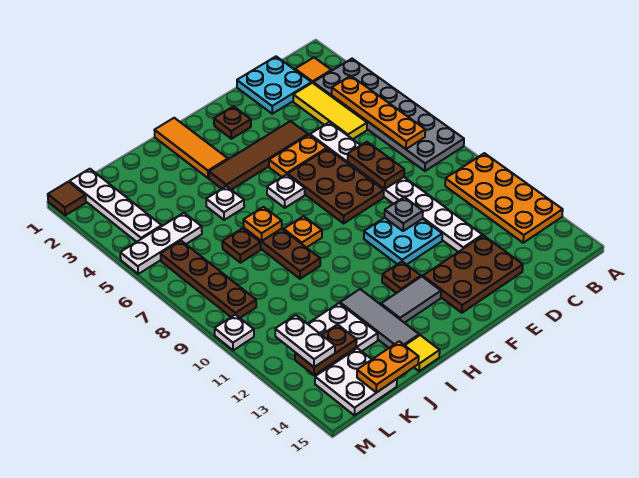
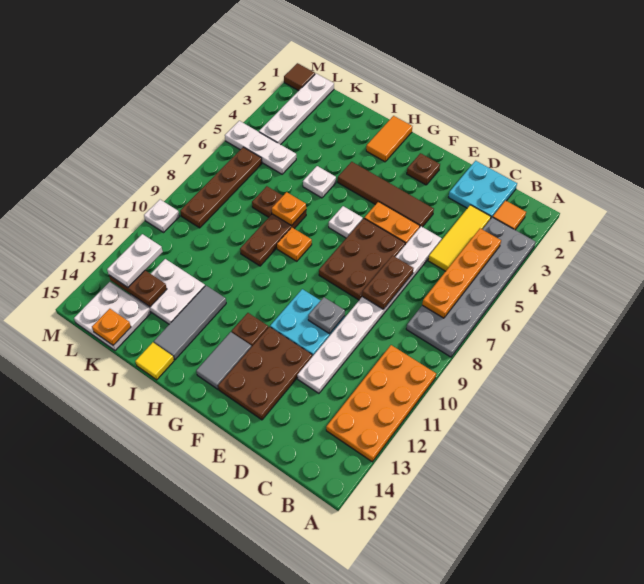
brown plate D13:F14 level 1 -> brown plate E12:F14 level 1
grey tile G13:H13 level 1 -> grey tile G13:G14 level 1
orange tile H1:H3 level 1 -> orange tile H1:H2 level 1
orange plate J15:K15 level 2 -> orange plate K15 level 2

